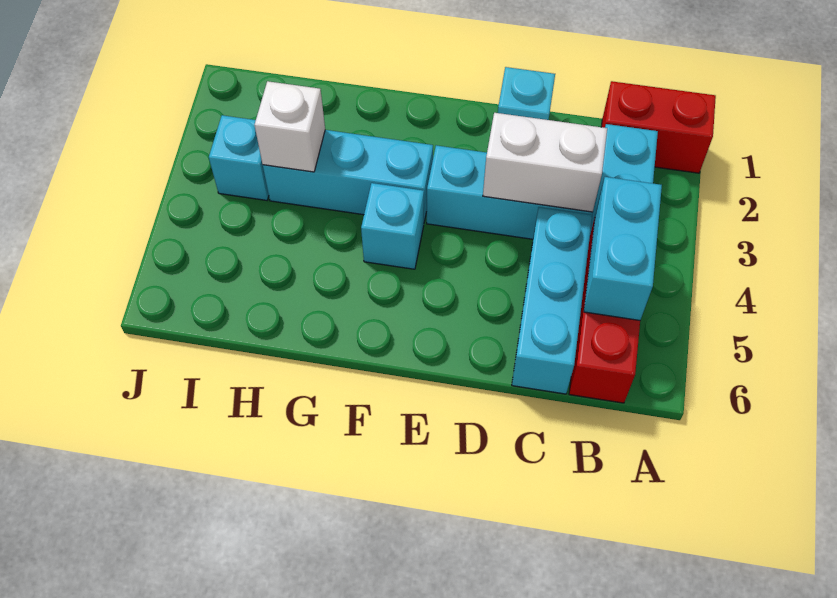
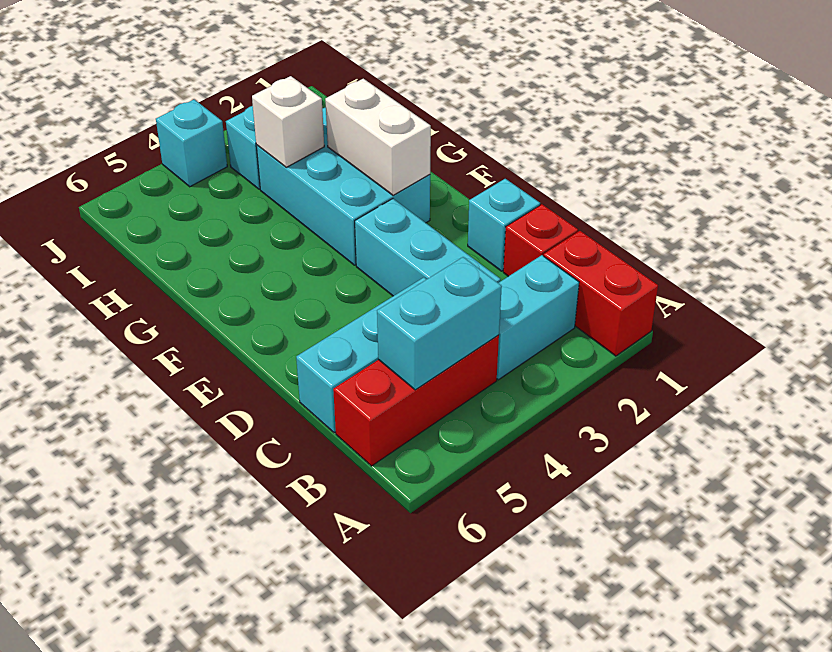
none -> red brick C1 level 1
white brick C3:D3 level 2 -> white brick F2:G2 level 2
cyan brick F3:H3 level 1 -> cyan brick F2:H3 level 1
cyan brick F4 level 1 -> cyan brick J4 level 1

